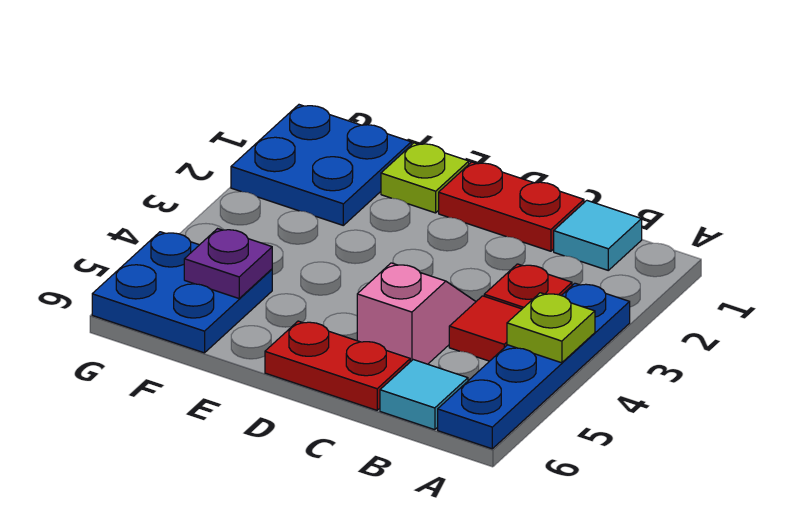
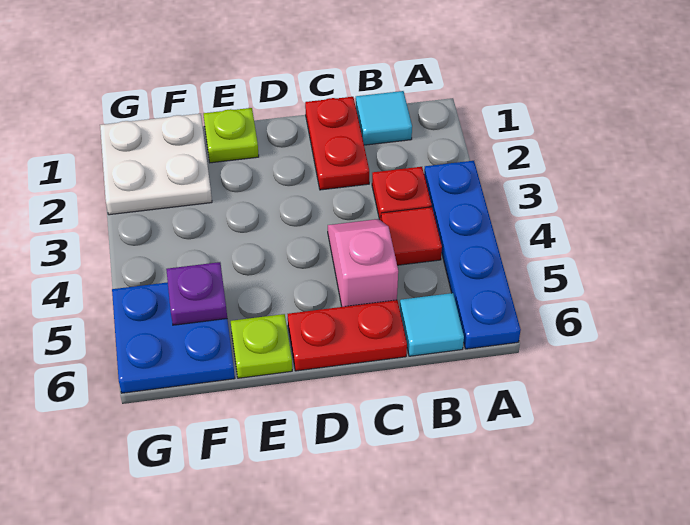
lime plate A4 level 2 -> lime plate E6 level 1
red plate C1:D1 level 1 -> red plate C1:C2 level 1
blue plate F1:G2 level 1 -> white plate F1:G2 level 1

